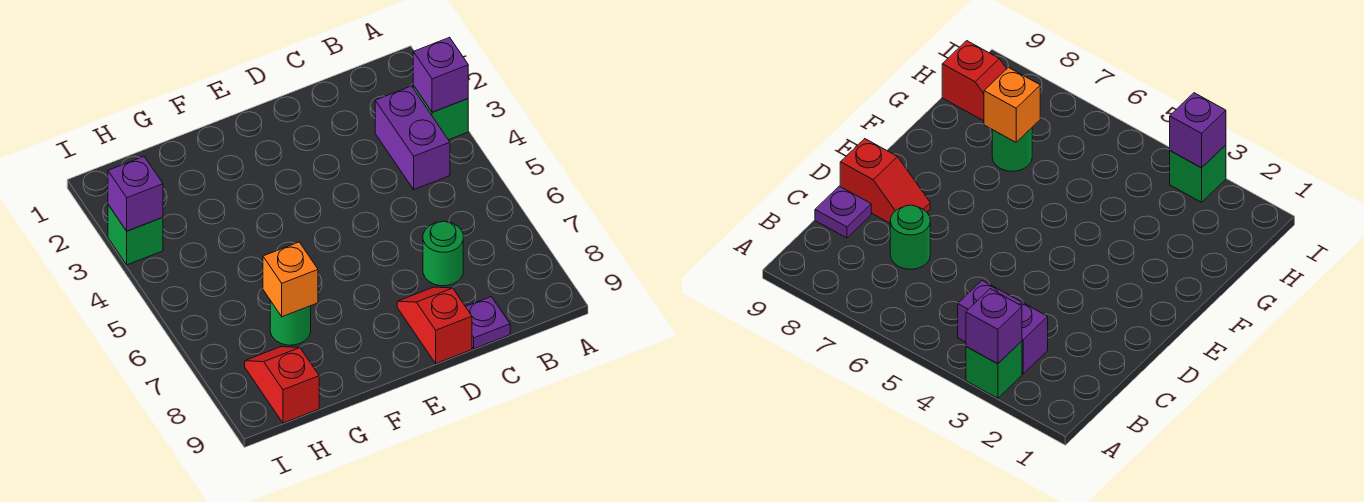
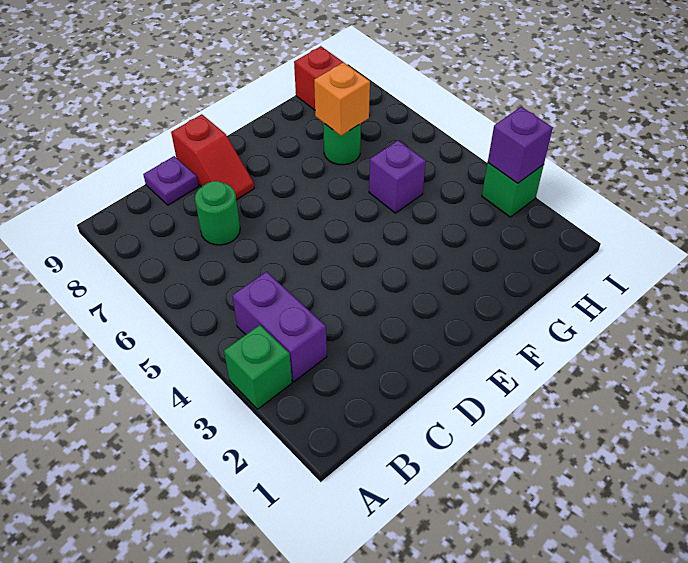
purple brick A3 level 2 -> purple brick G5 level 1

